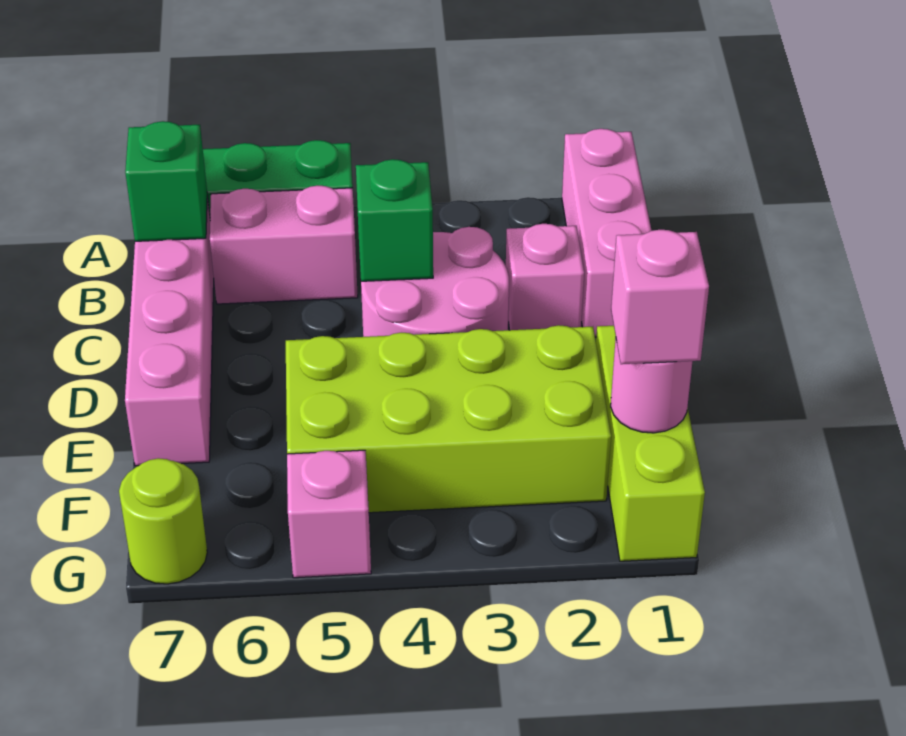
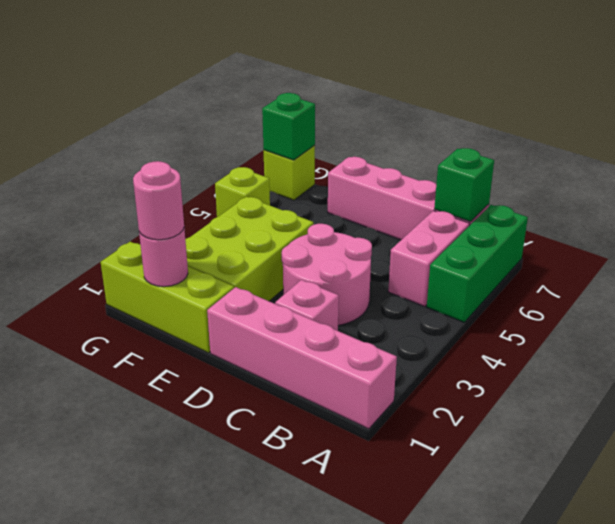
pink brick A1:C1 level 1 -> pink brick A1:D1 level 1
green brick C4 level 2 -> green brick G7 level 2
lime brick E2:F5 level 1 -> lime brick E2:F4 level 1
pink brick F1 level 3 -> pink round brick F1 level 3
pink brick G5 level 1 -> lime brick G5 level 1
lime round brick G7 level 1 -> lime brick G7 level 1

